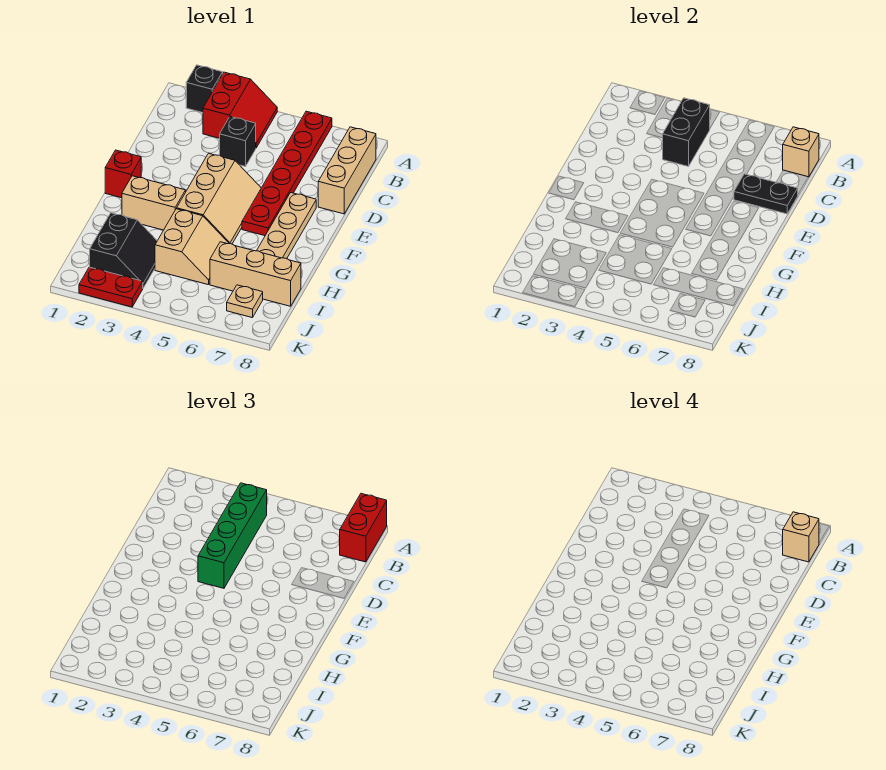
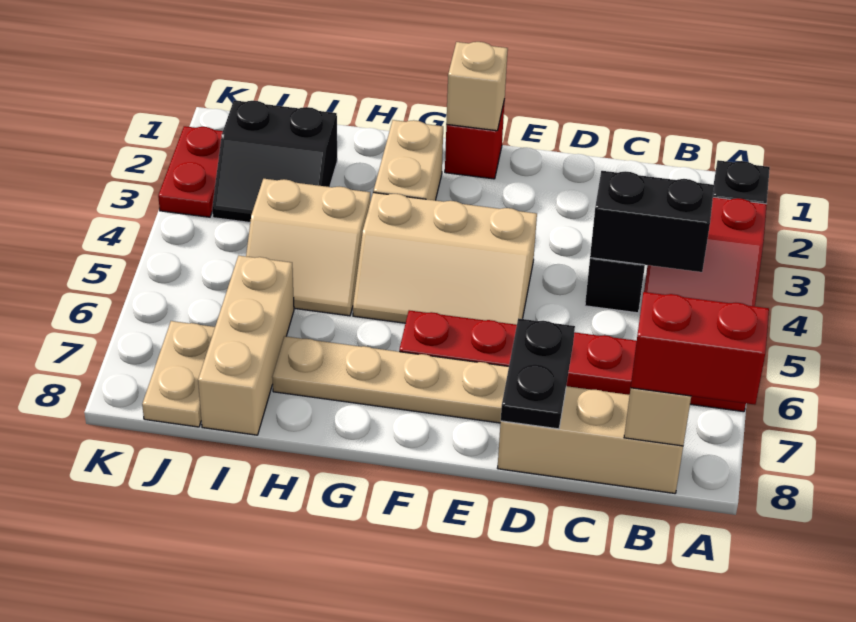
green brick B4:E4 level 3 -> none
tan brick B8 level 4 -> tan brick F1 level 2
tan plate J7 level 1 -> tan plate J7:J8 level 1

